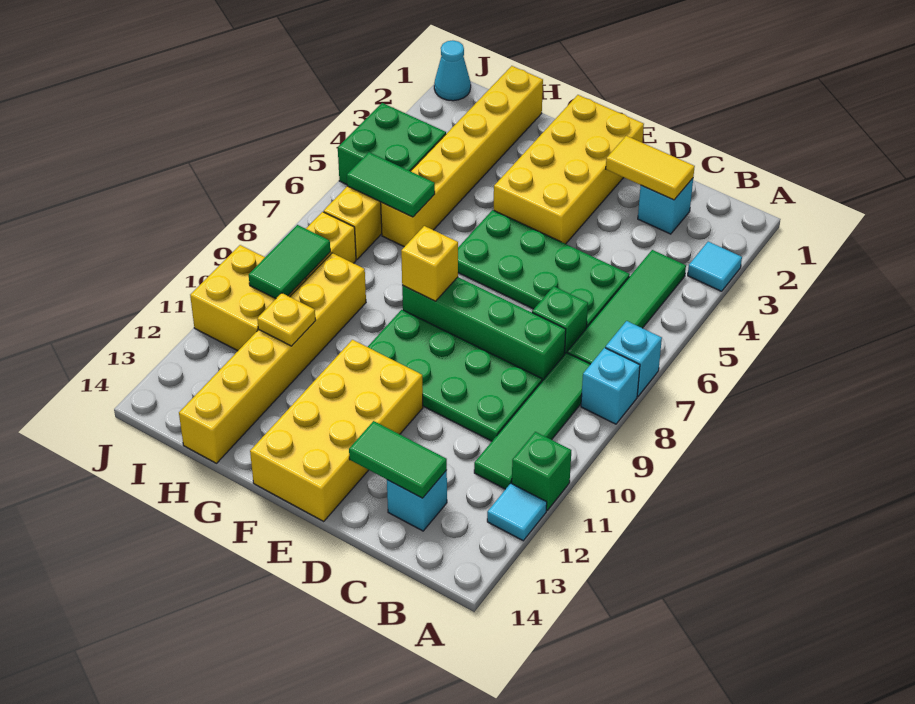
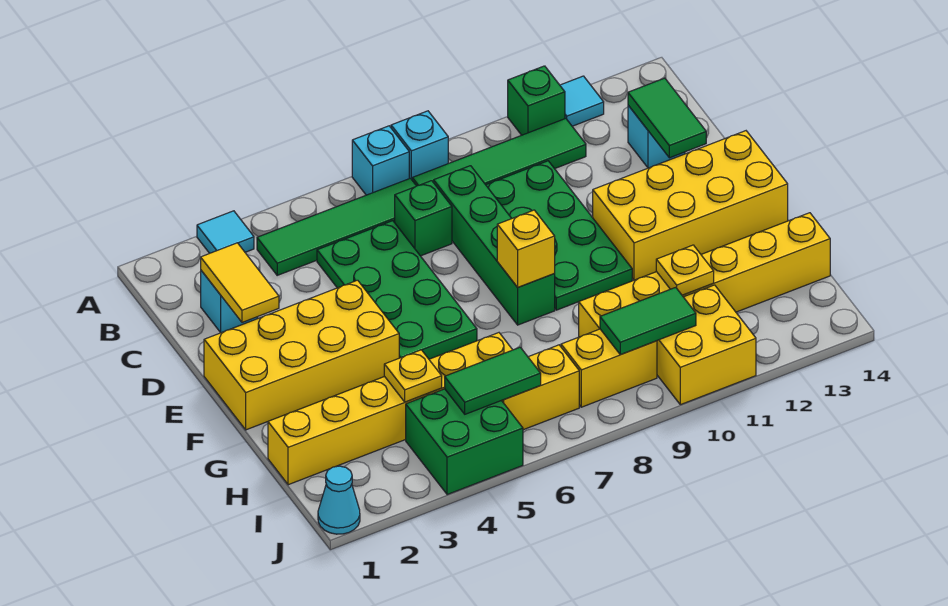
none -> yellow plate H4 level 2
green tile H6:I6 level 2 -> green tile I5:I6 level 2

